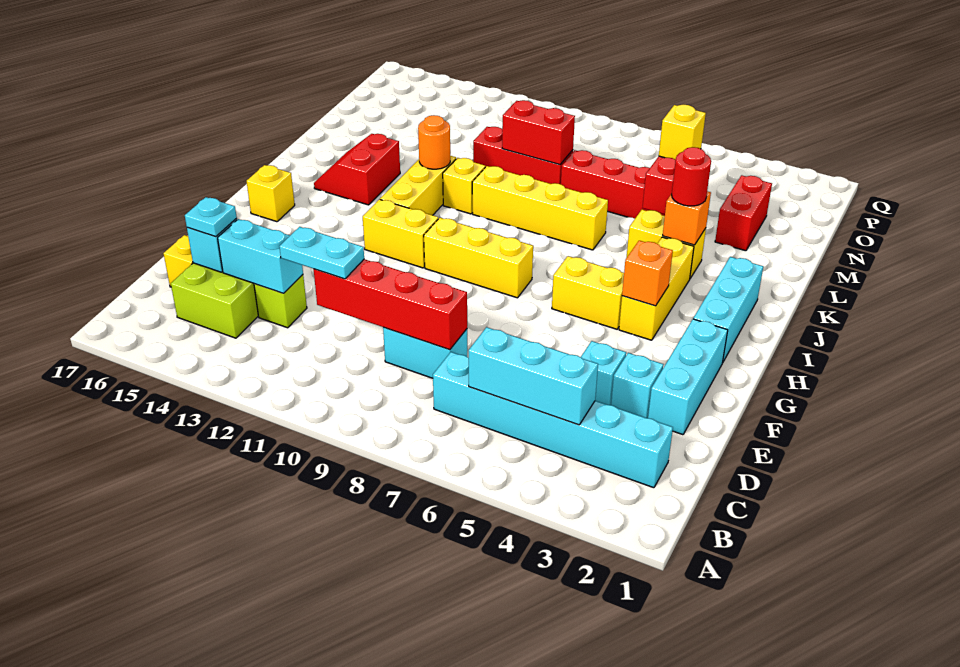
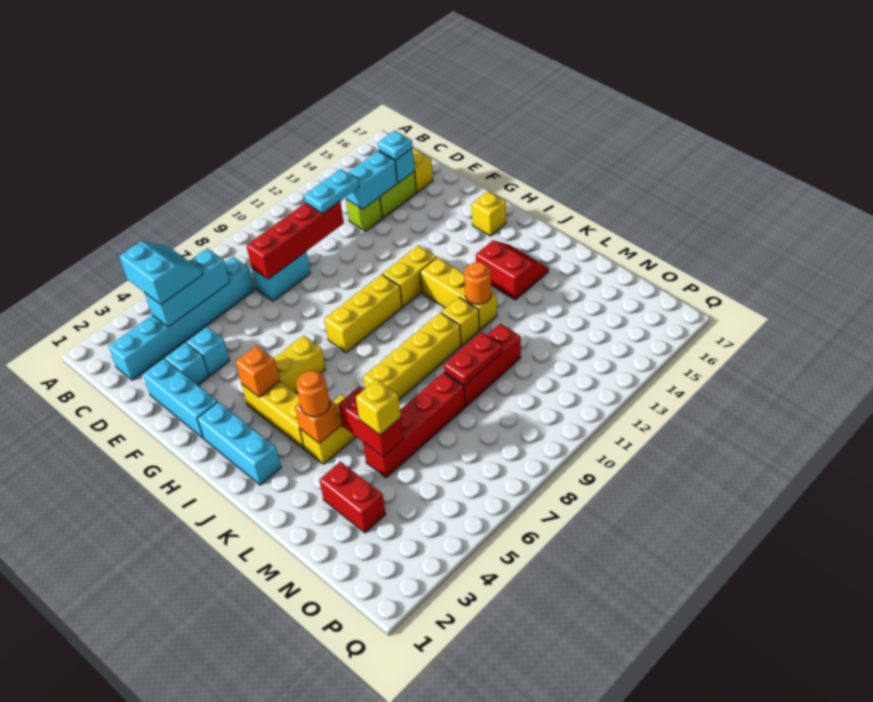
none -> cyan slope B4:C5 level 3 top 4
red round brick K4 level 3 -> orange round brick K4 level 3
red brick M9:M10 level 2 -> red plate M9:M10 level 2

